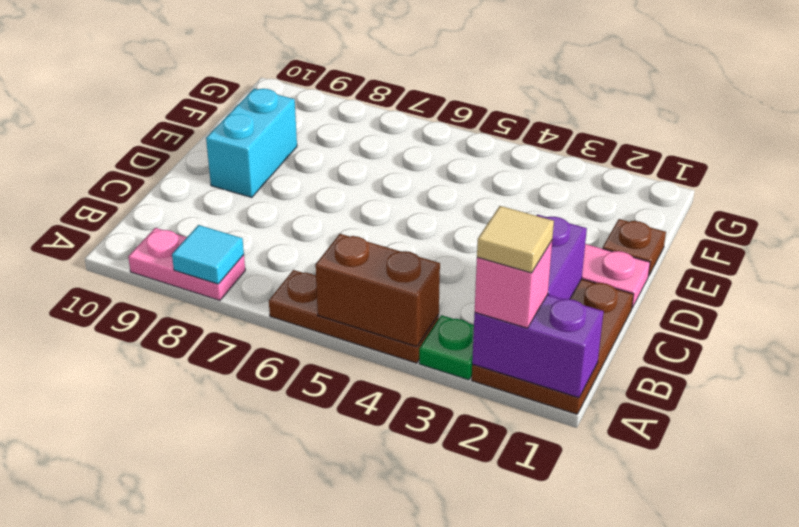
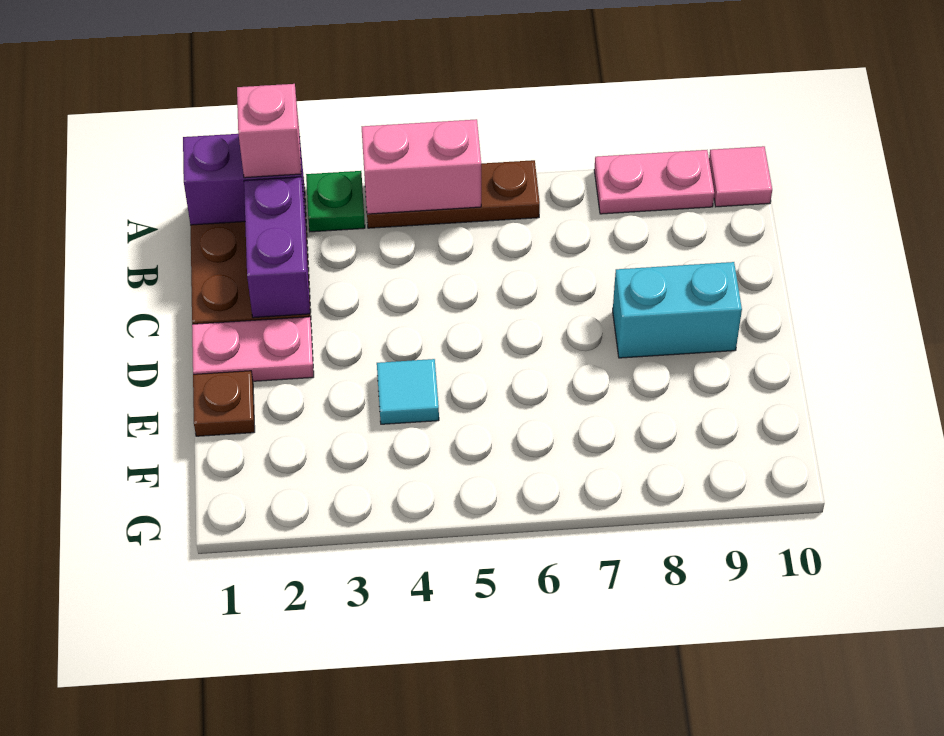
tan tile A2 level 4 -> none
brown brick A4:A5 level 2 -> pink brick A4:A5 level 2
cyan tile A8 level 2 -> cyan tile E4 level 1
none -> pink tile A10 level 1
cyan brick D9:E9 level 1 -> cyan brick D8:D9 level 1

